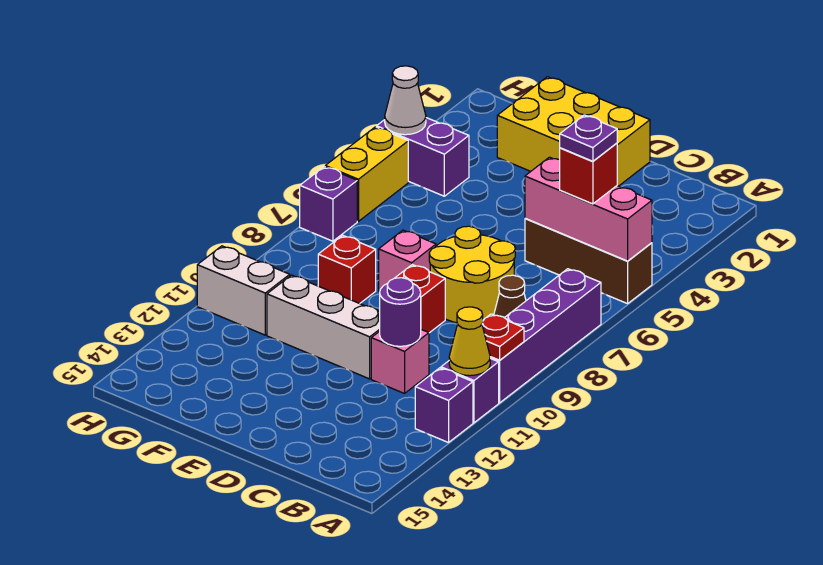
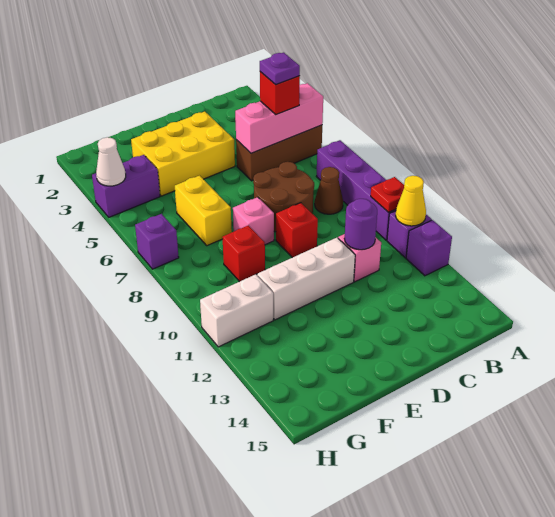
yellow round brick C7:D8 level 1 -> brown round brick C7:D8 level 1
yellow brick D1:F2 level 1 -> yellow brick D3:F4 level 1
yellow brick H5:H6 level 1 -> yellow brick F6:F7 level 1

